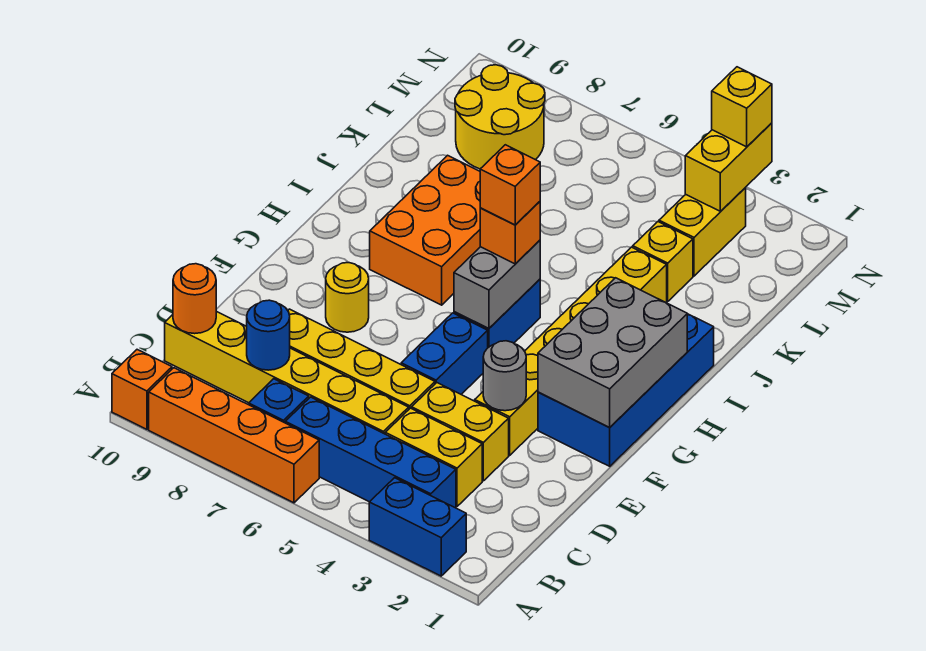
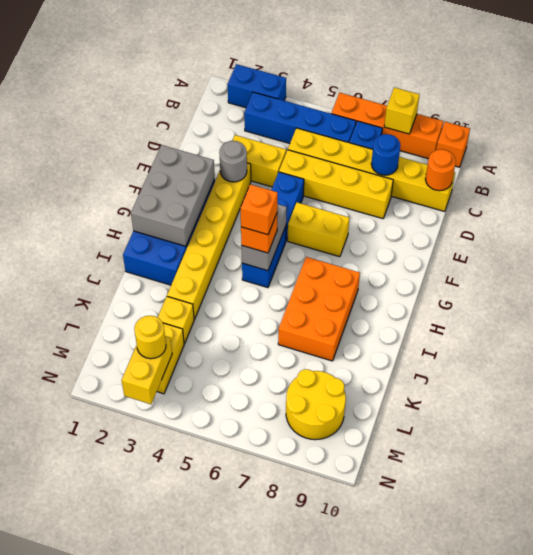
yellow brick C3:C4 level 1 -> yellow brick F6:F7 level 1
yellow round brick F8 level 1 -> yellow round brick M3 level 3
yellow brick N3 level 3 -> yellow brick A8 level 2

